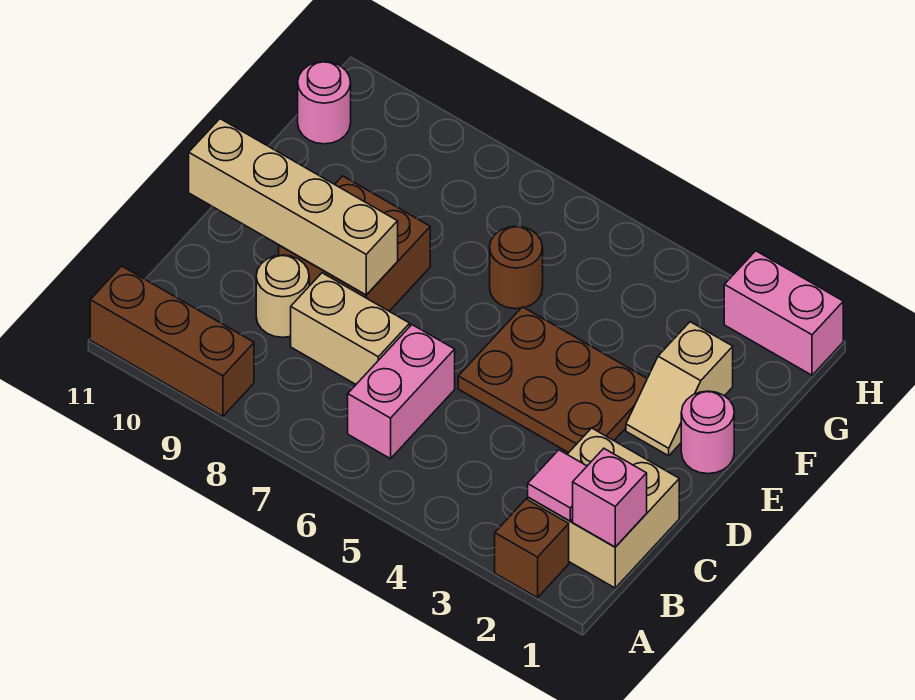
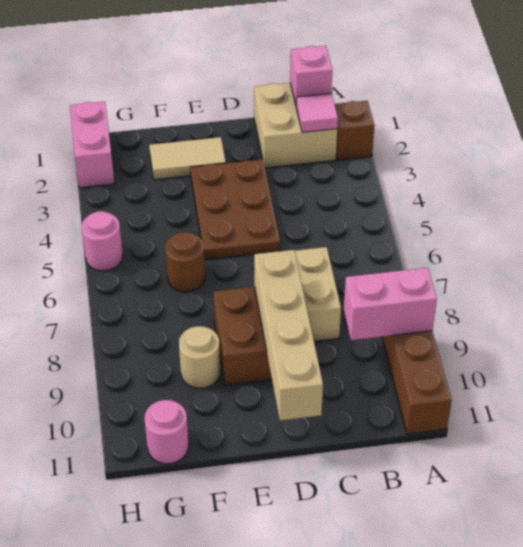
pink brick B6:C6 level 1 -> pink brick A9:B9 level 2
tan round brick C9 level 1 -> tan round brick F9 level 1
pink round brick E1 level 1 -> pink round brick H5 level 1
tan slope E2:F2 level 1 top F -> tan tile E2:F2 level 1

